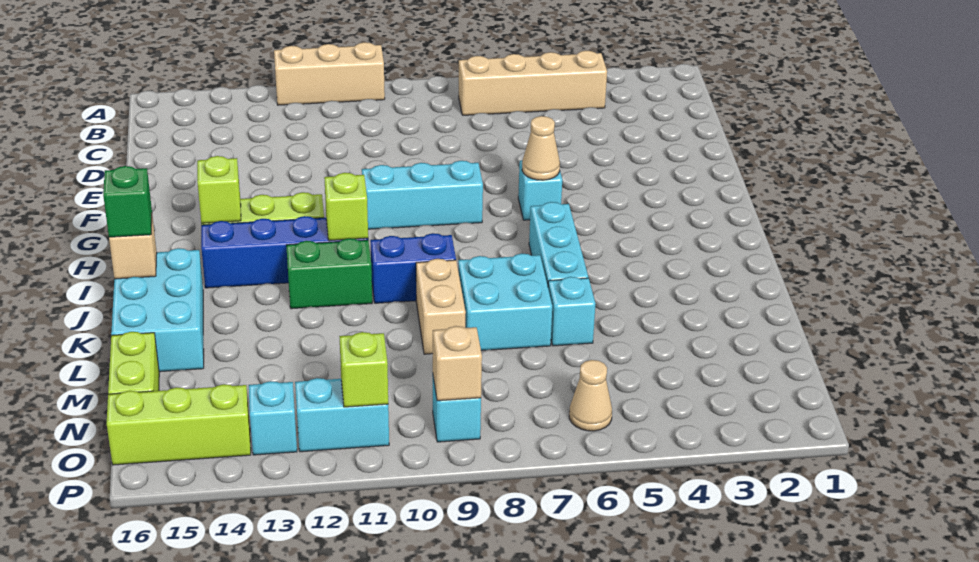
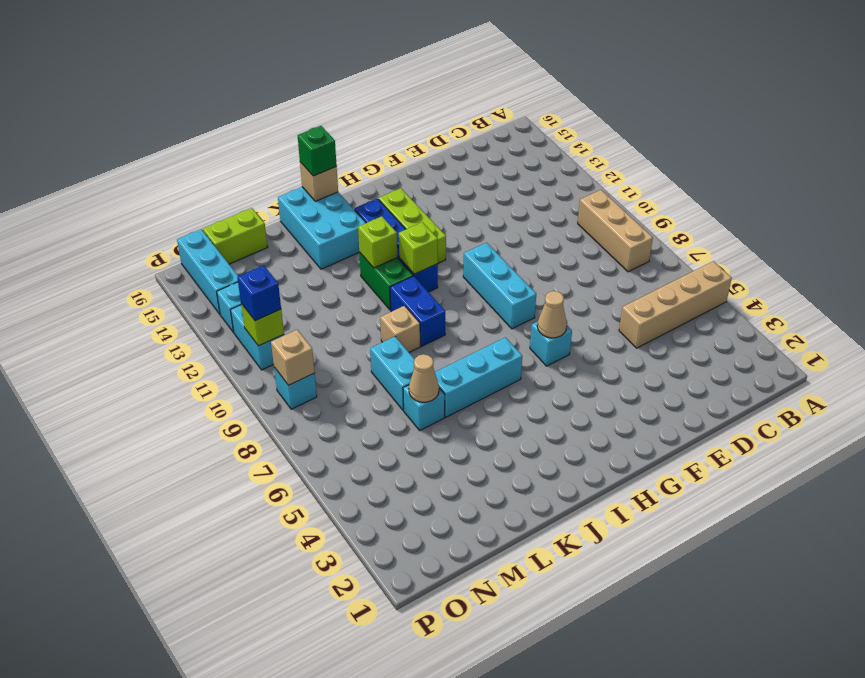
tan brick A10:A12 level 1 -> tan brick B8:B10 level 1
tan brick B4:B7 level 1 -> tan brick A5:D5 level 1
lime brick H14 level 2 -> lime brick J12 level 2
cyan brick J15:L16 level 1 -> cyan brick J14:K16 level 1
cyan brick K7:L8 level 1 -> cyan brick L7:L8 level 1
tan brick K9:L9 level 1 -> tan brick K9 level 1
tan cone O6 level 1 -> tan cone L6 level 2
none -> blue brick O11 level 3
lime brick O14:O16 level 1 -> cyan brick O14:O16 level 1

